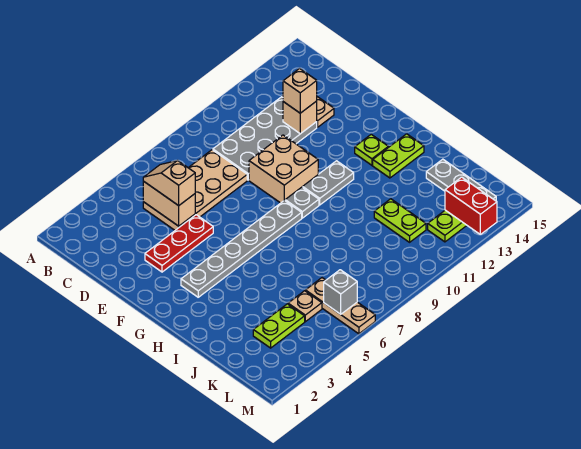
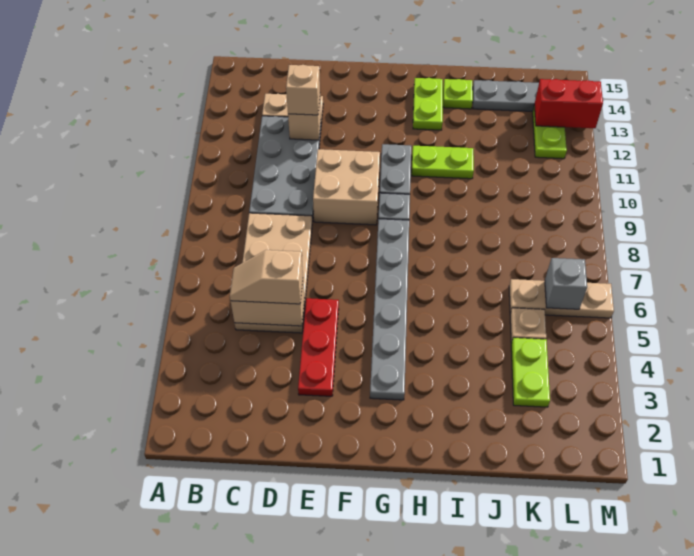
lime plate G13 level 1 -> lime plate I14 level 1
lime plate J11:K11 level 1 -> lime plate H11:I11 level 1

